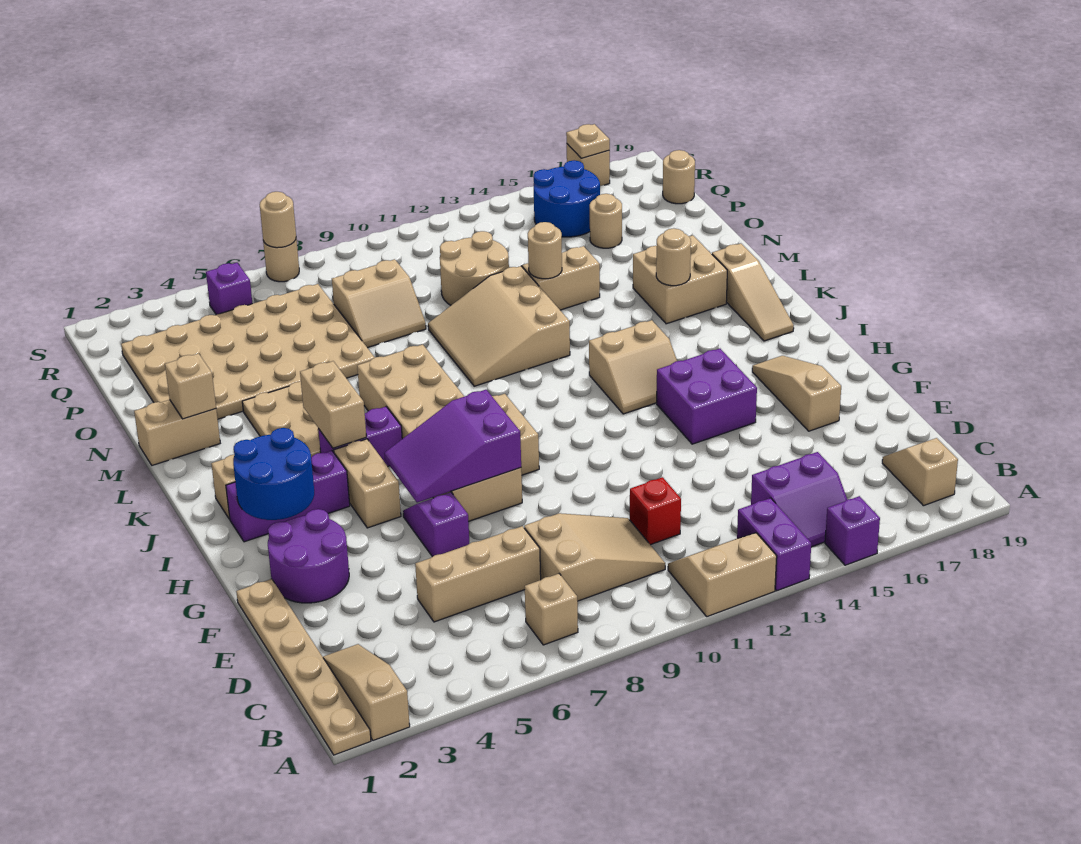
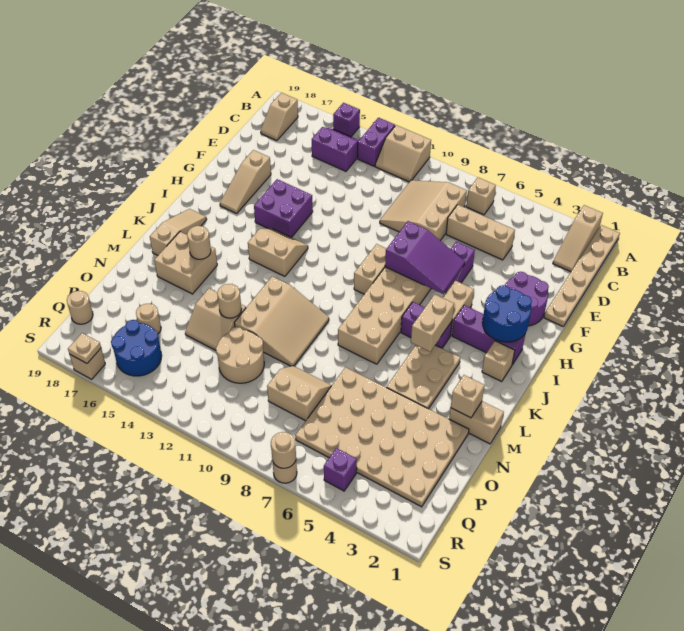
tan slope C8:D10 level 1 top 8 -> tan slope C8:E10 level 1 top 8
red brick D11 level 1 -> none

